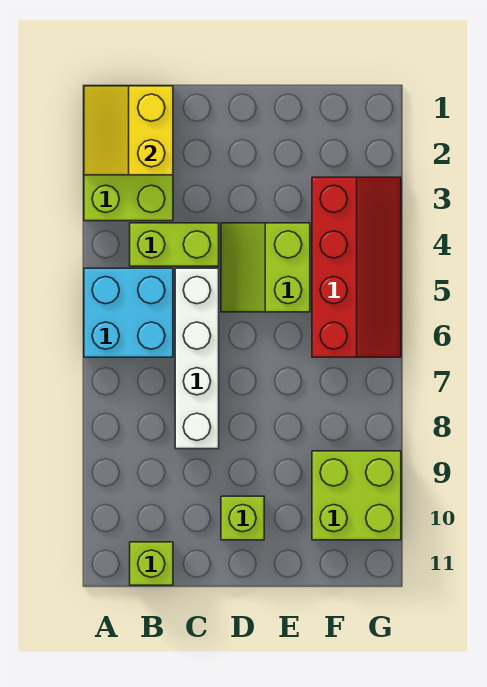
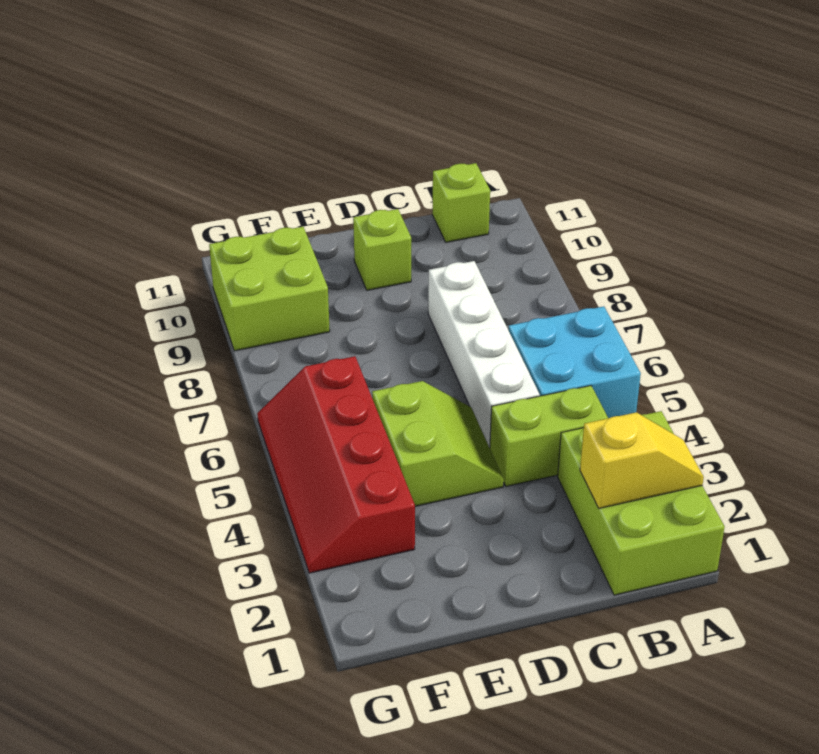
yellow slope A1:B2 level 2 top B -> yellow slope A2:B2 level 2 top B

